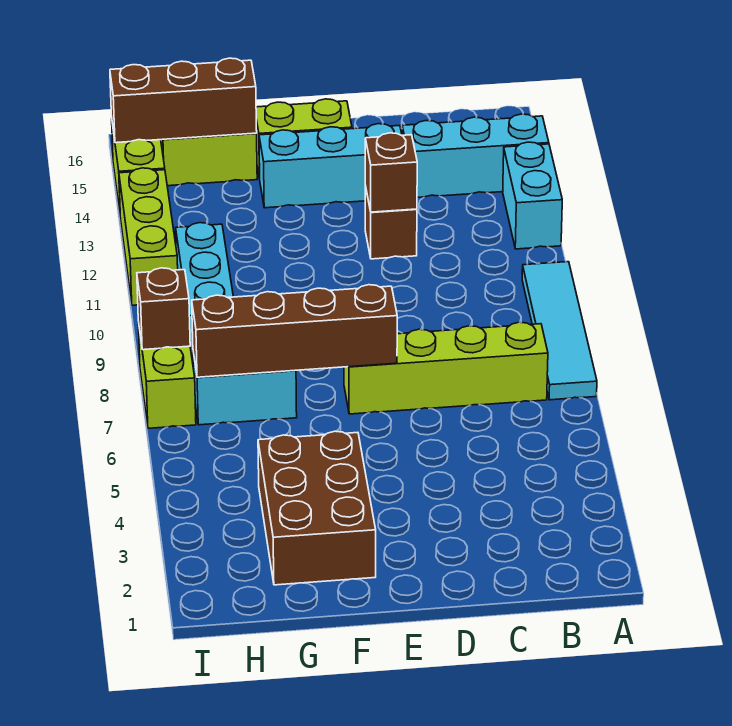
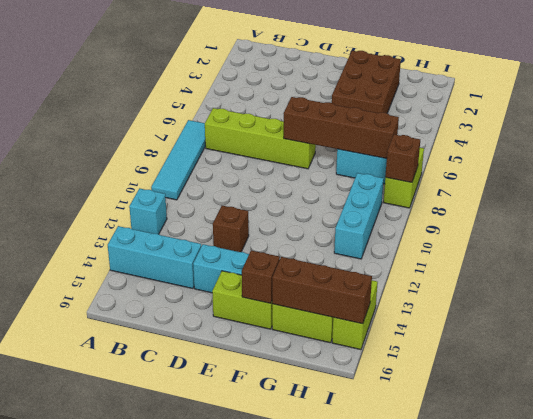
cyan brick A12:A13 level 1 -> cyan brick A12 level 1
brown brick D12 level 2 -> brown brick F15 level 2
lime brick I11:I13 level 1 -> none

